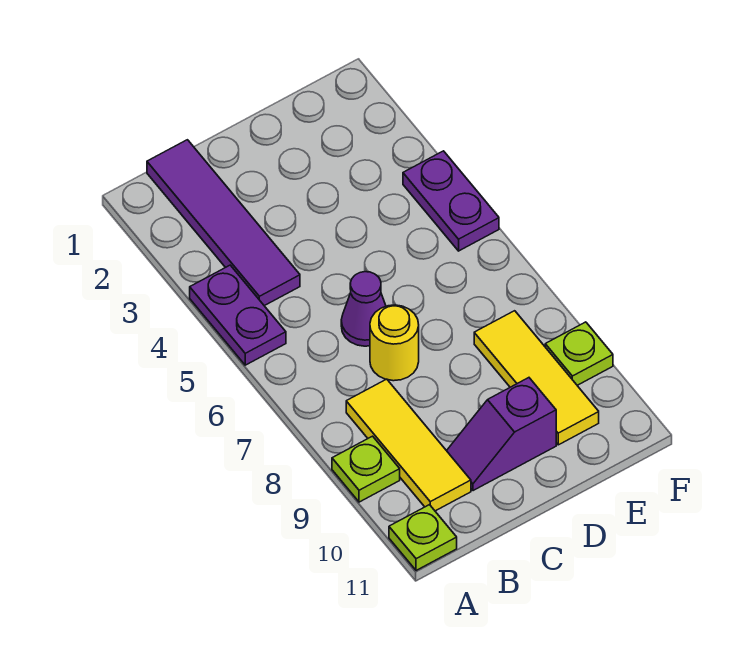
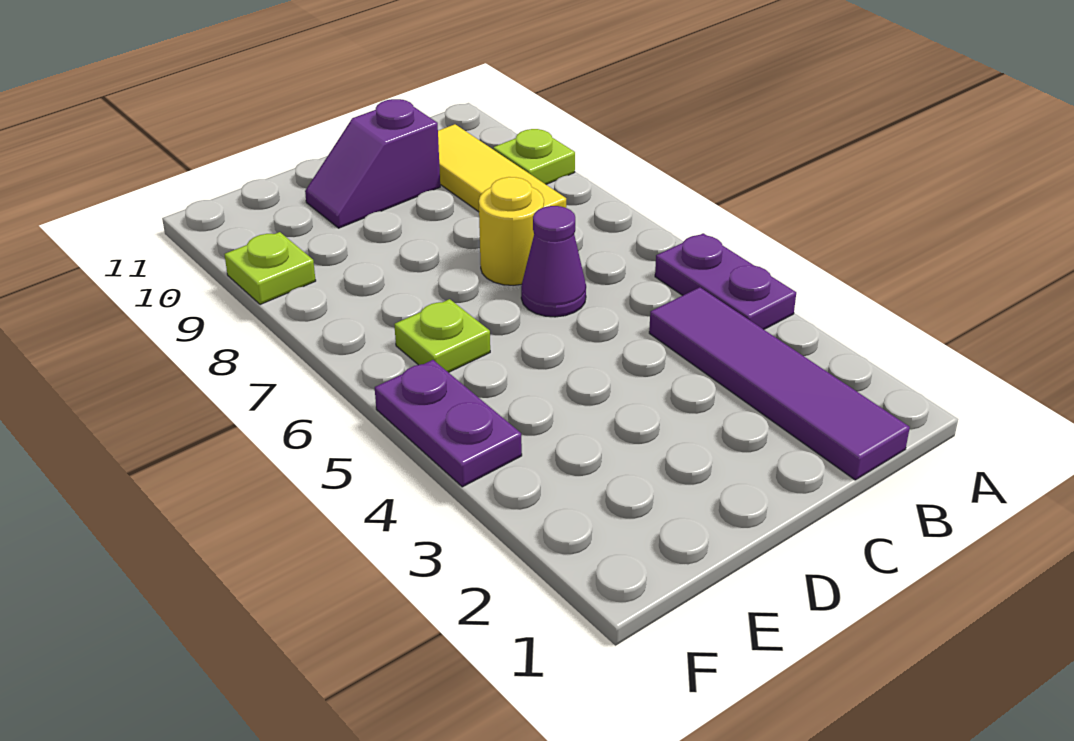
lime plate A11 level 1 -> lime plate E6 level 1
purple slope C10:D10 level 1 top D -> purple slope C10:D10 level 1 top C
yellow tile E8:E10 level 1 -> none

